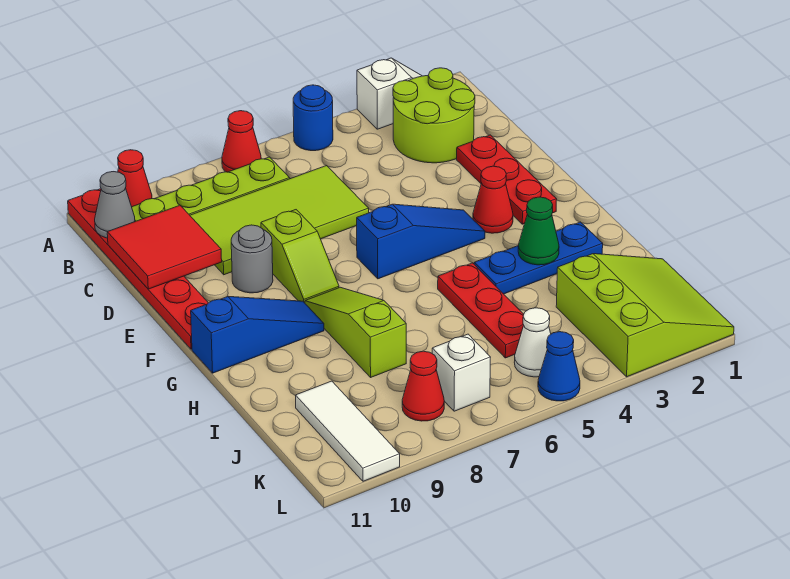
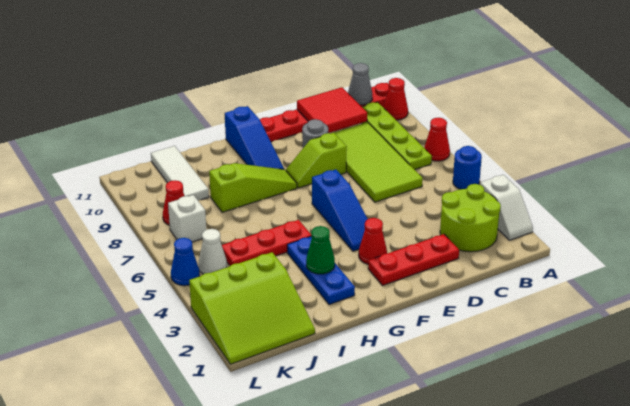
white tile J10:L10 level 1 -> white tile J9:J11 level 1

